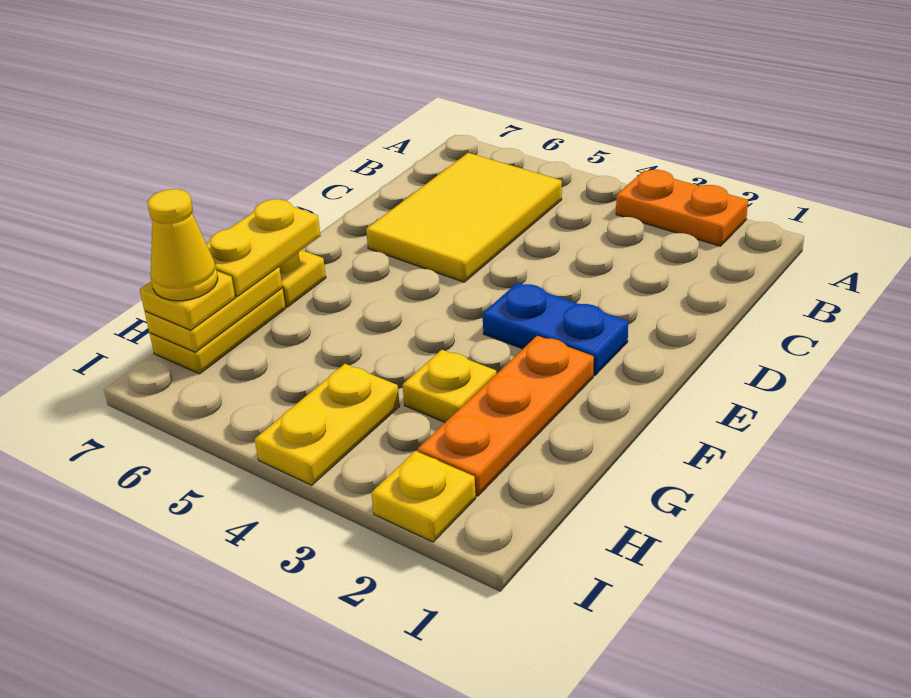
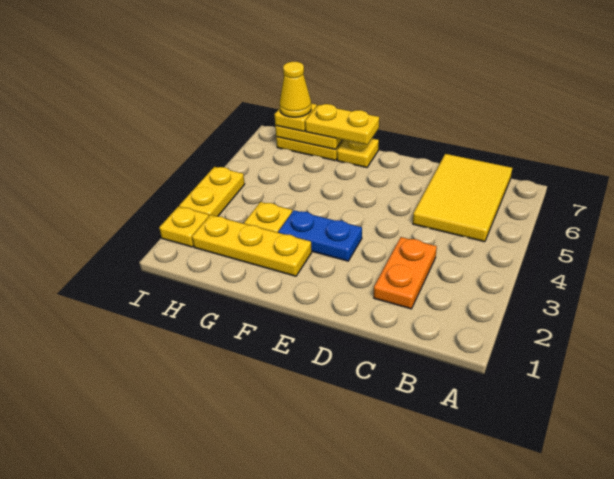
orange plate A2:A3 level 1 -> orange plate C2:C3 level 1
yellow tile B5:D6 level 1 -> yellow tile B5:C7 level 1
blue plate E2:E3 level 1 -> blue plate E3:F3 level 1
orange plate F2:H2 level 1 -> yellow plate F2:H2 level 1
yellow plate H4:I4 level 1 -> yellow plate I3:I4 level 1

